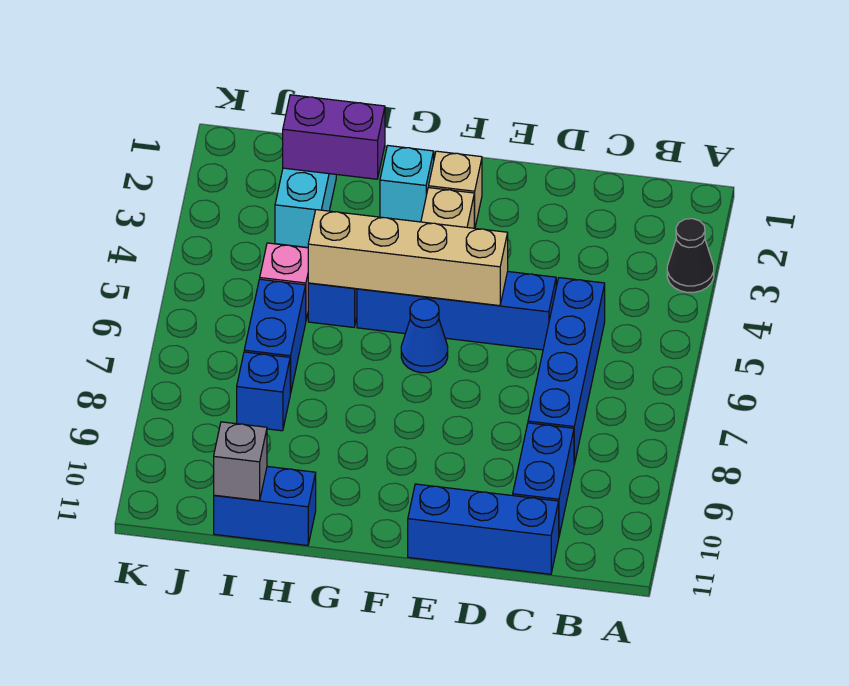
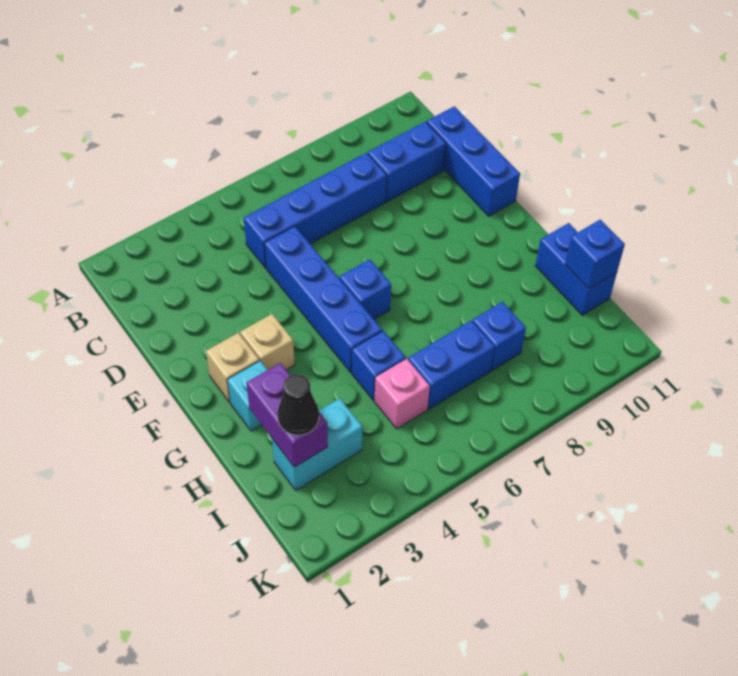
black cone A3 level 1 -> black cone I2 level 3
tan brick E5:H5 level 2 -> none
blue cone F6 level 1 -> blue brick F6 level 1
grey brick I11 level 2 -> blue brick I11 level 2

